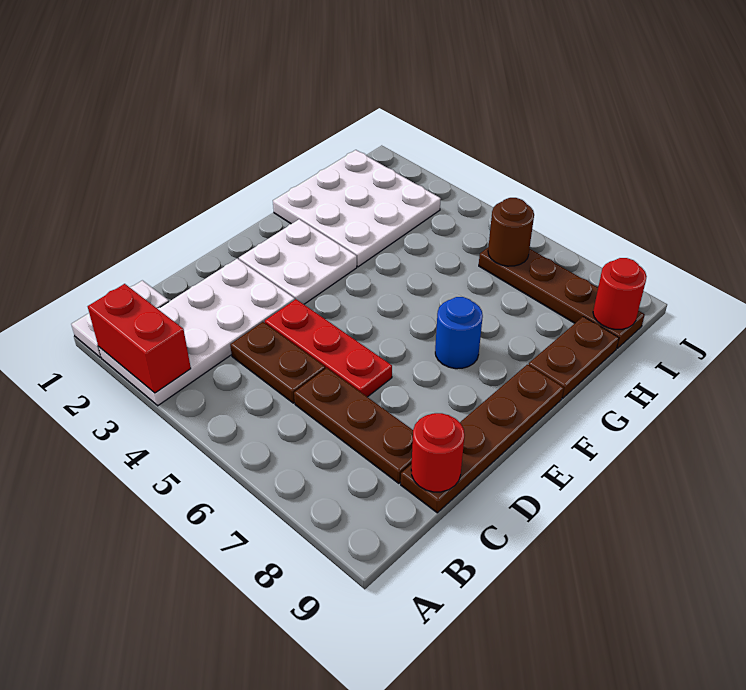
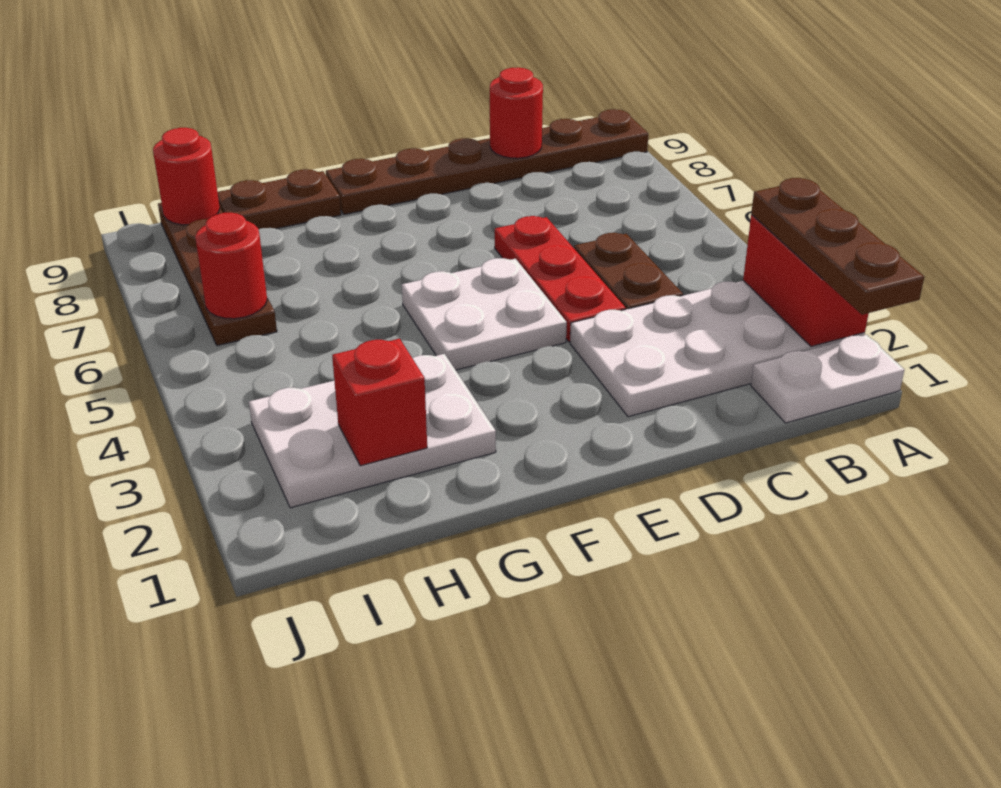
brown plate C6:C8 level 1 -> brown plate A1:A3 level 3
brown plate C9:F9 level 1 -> brown plate A9:F9 level 1
white plate E2:F3 level 1 -> white plate E4:F5 level 1
blue round brick F7 level 1 -> none
white plate G1:I3 level 1 -> white plate G2:I3 level 1
none -> red brick H2 level 2
brown round brick I6 level 2 -> red round brick I6 level 2

